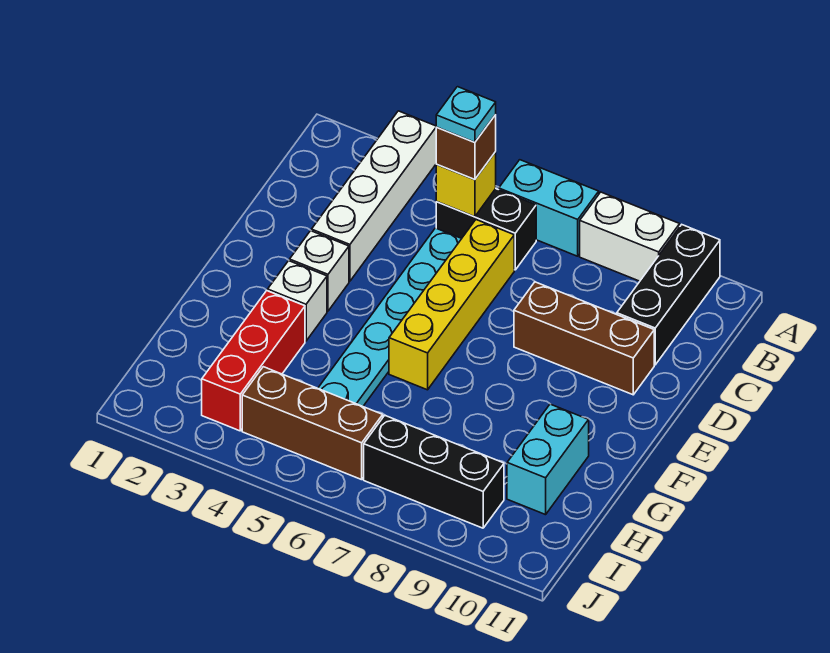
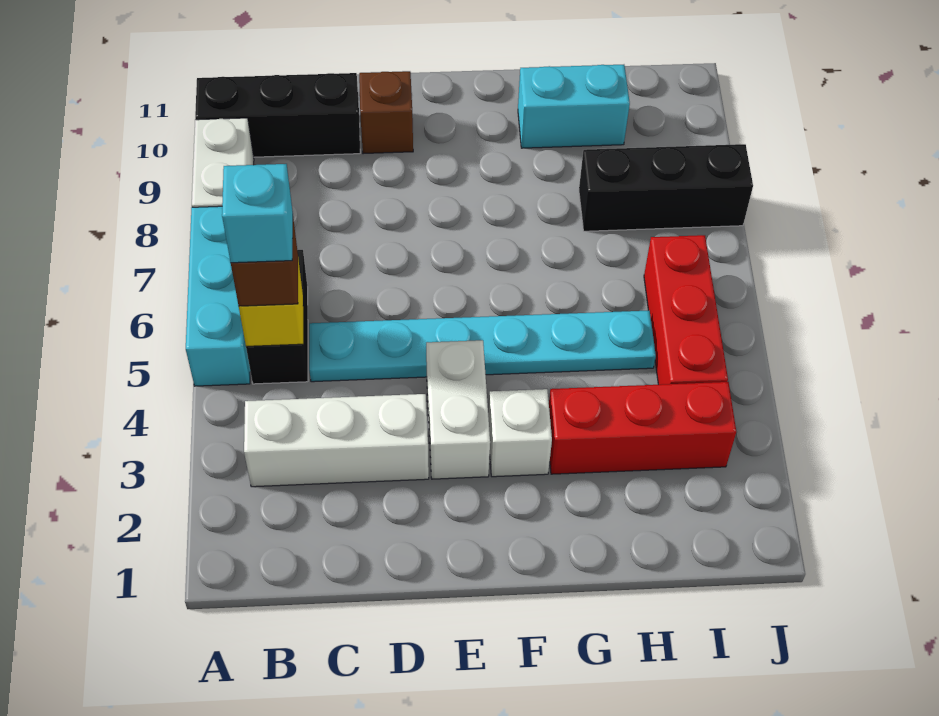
white brick A3:D3 level 1 -> white brick B3:D3 level 1
cyan brick A6:A7 level 1 -> cyan brick A5:A7 level 1
cyan plate B5 level 4 -> cyan brick B5 level 4
yellow brick C6:F6 level 1 -> none
brown brick D8:D10 level 1 -> brown brick D10 level 1
white brick E3 level 1 -> white brick E3:E4 level 1
brown brick I4:I6 level 1 -> red brick I4:I6 level 1
black brick I7:I9 level 1 -> black brick H8:J8 level 1

